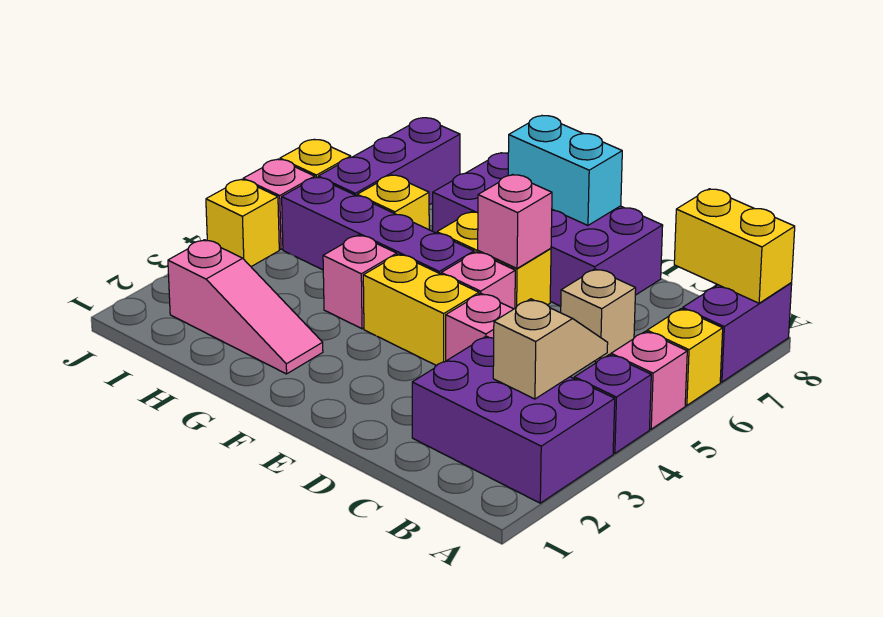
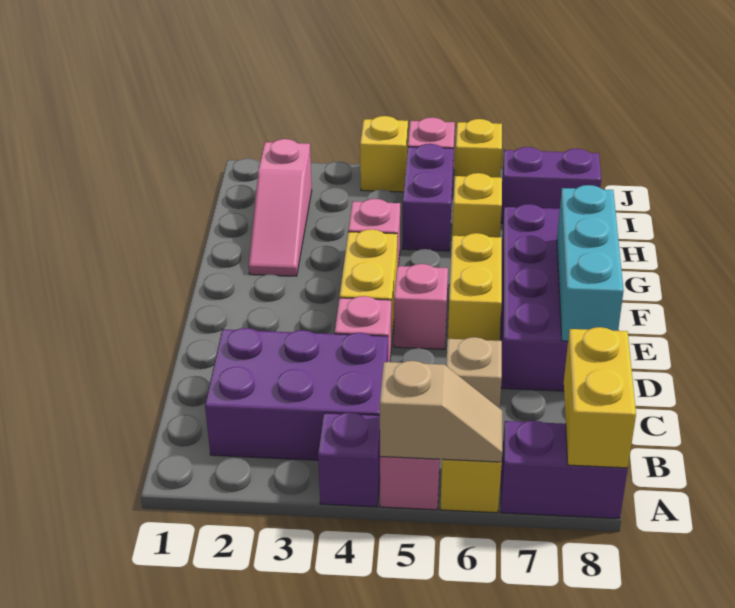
purple brick A2:C3 level 1 -> purple brick B2:C4 level 1
tan slope B3:B4 level 2 top 3 -> tan slope A5:A6 level 2 top 5
pink brick E6 level 2 -> none
cyan brick E8:F8 level 2 -> cyan brick D8:F8 level 2
purple brick F5:I5 level 1 -> purple brick H5:I5 level 1
purple brick I6:I8 level 1 -> purple brick I7:I8 level 1

